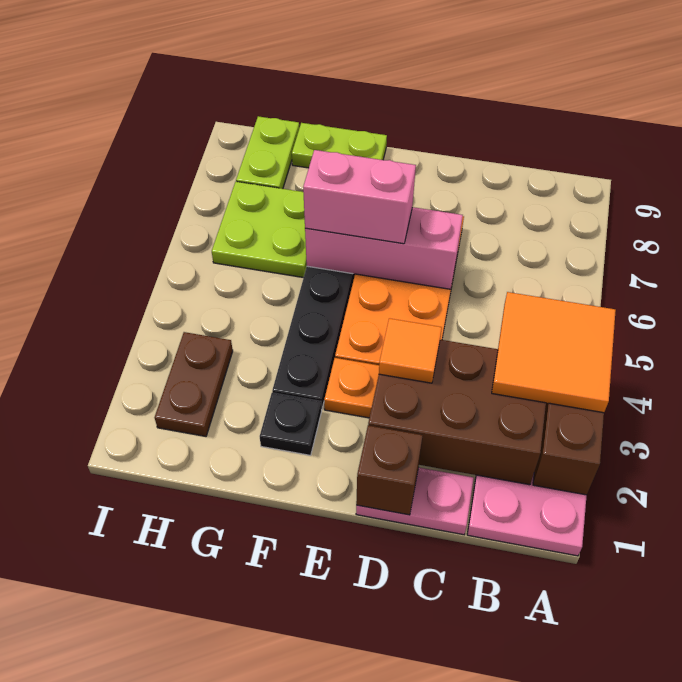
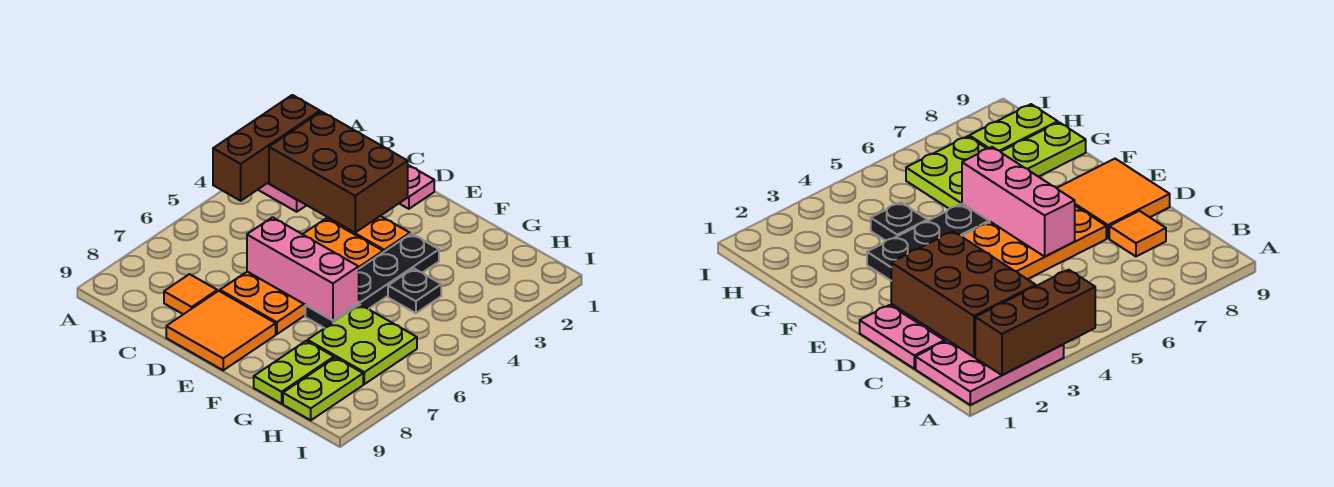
orange tile A3:B4 level 3 -> orange tile D8:E9 level 1
brown brick D1 level 2 -> none
orange tile D3 level 3 -> orange tile C8 level 1
pink brick E6:F6 level 3 -> none
black plate F2 level 1 -> black plate G4 level 1
lime plate F9:G9 level 1 -> lime plate G8:G9 level 1
brown plate H2:H3 level 1 -> none

